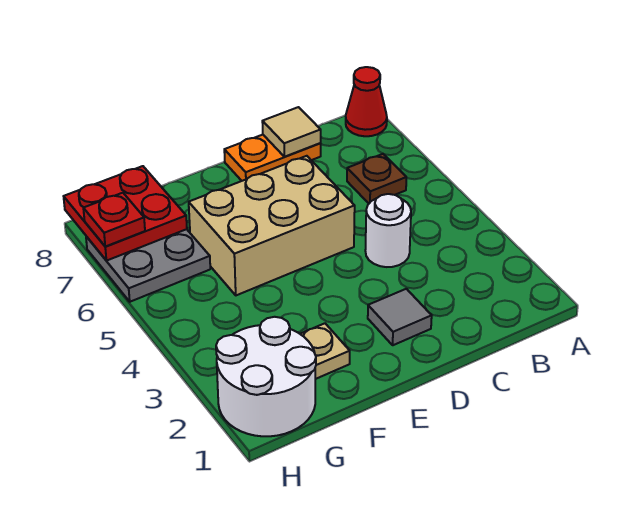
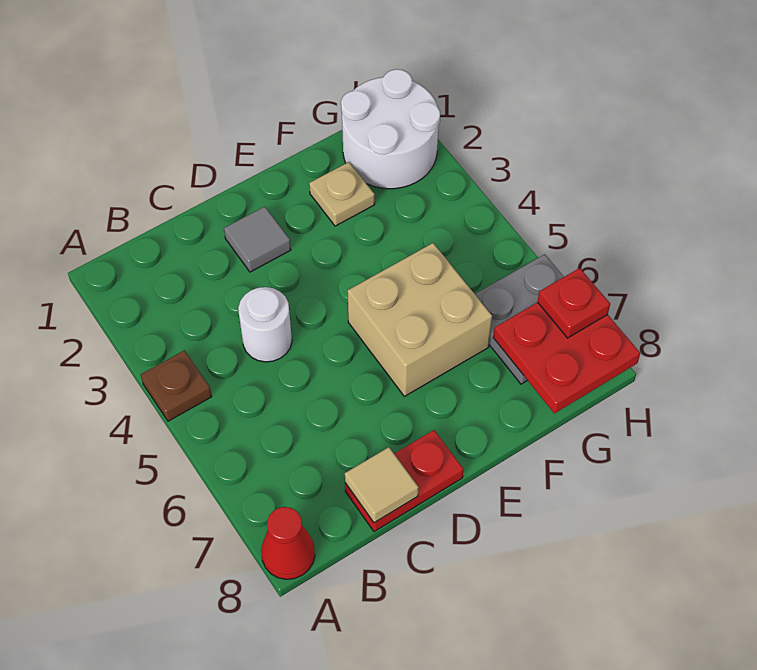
brown plate B6 level 1 -> brown plate A4 level 1
orange plate C8:D8 level 1 -> red plate C8:D8 level 1
tan brick D5:F6 level 1 -> tan brick E5:F6 level 1

